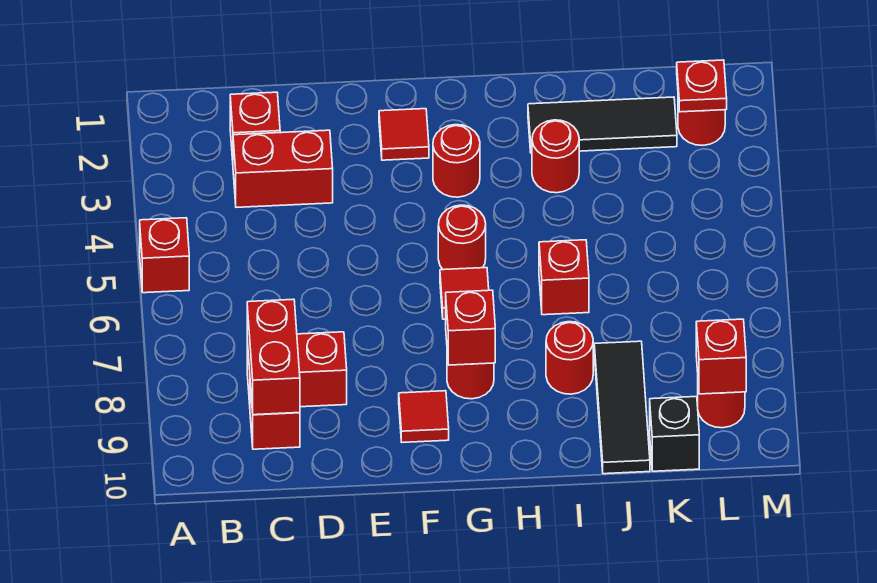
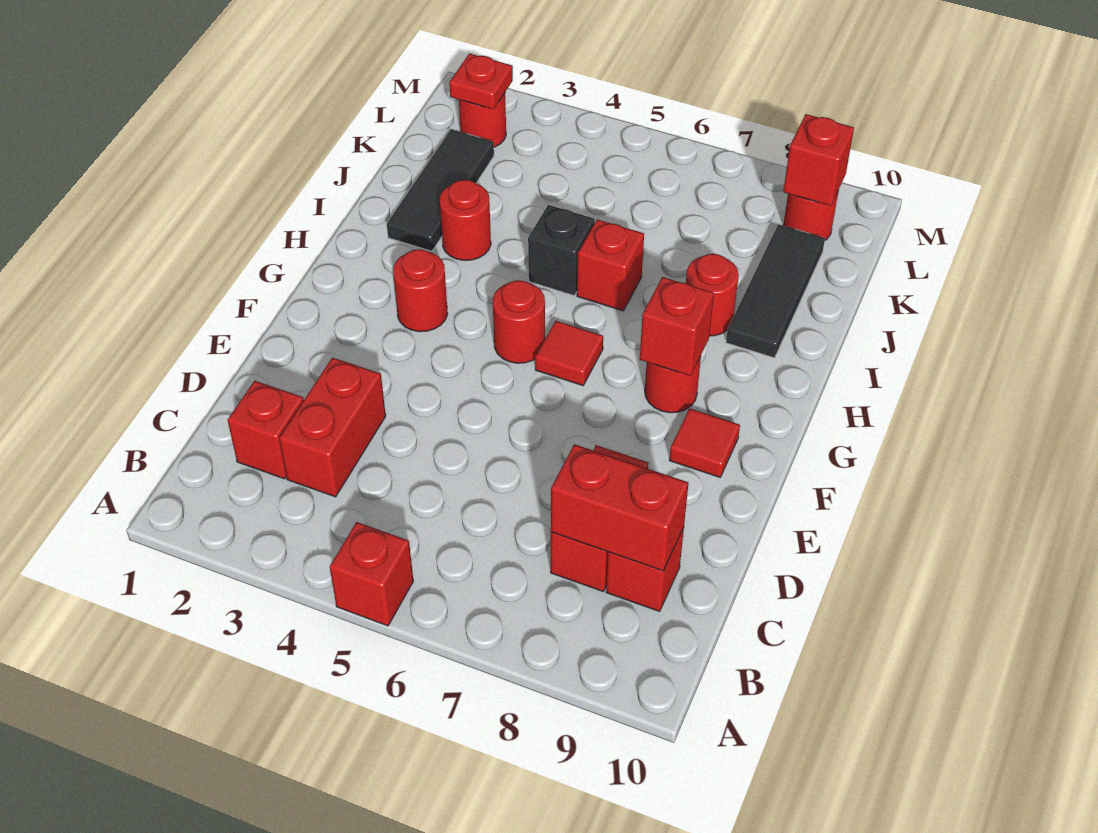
red tile F2 level 1 -> none
black tile J8:J10 level 1 -> black tile I9:K9 level 1
black brick K10 level 1 -> black brick I5 level 1

